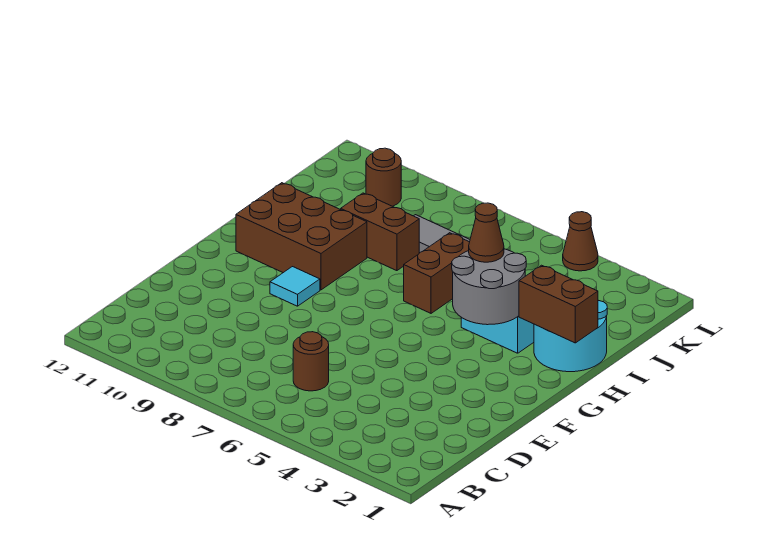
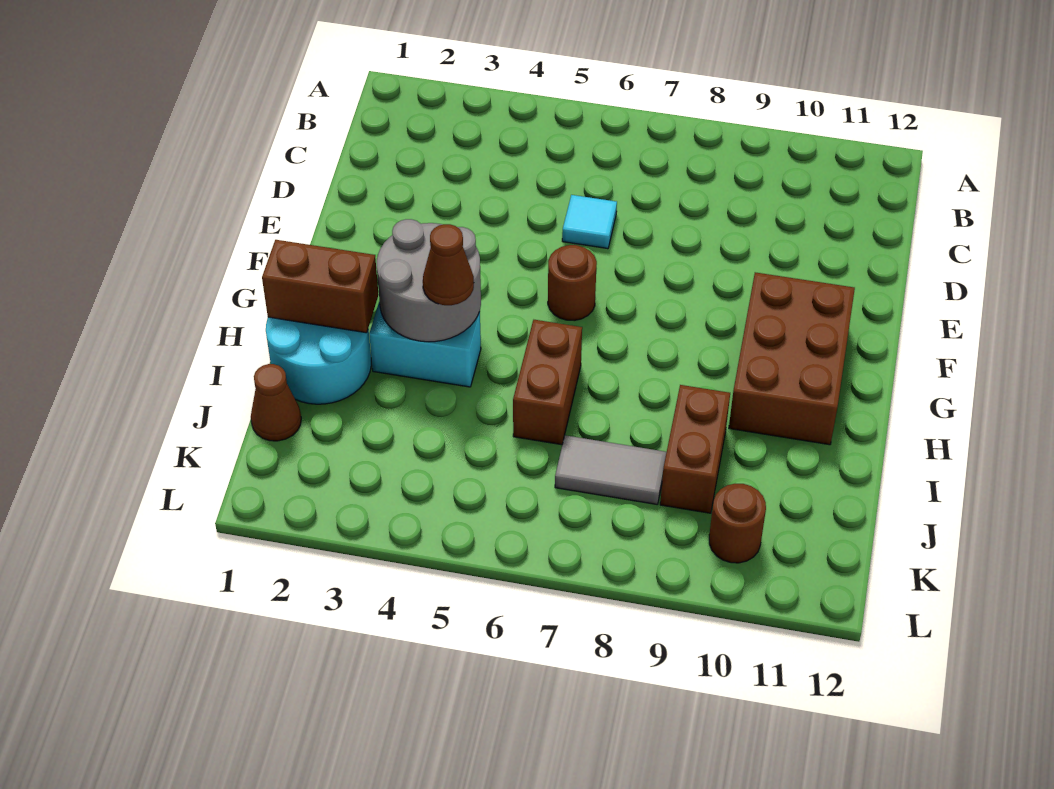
brown round brick C6 level 1 -> brown round brick F6 level 1
cyan tile F9 level 1 -> cyan tile D6 level 1
brown brick G9:H11 level 1 -> brown brick F10:H11 level 1
brown brick I8:I9 level 1 -> brown brick I9:J9 level 1
brown cone L4 level 1 -> brown cone J1 level 1

